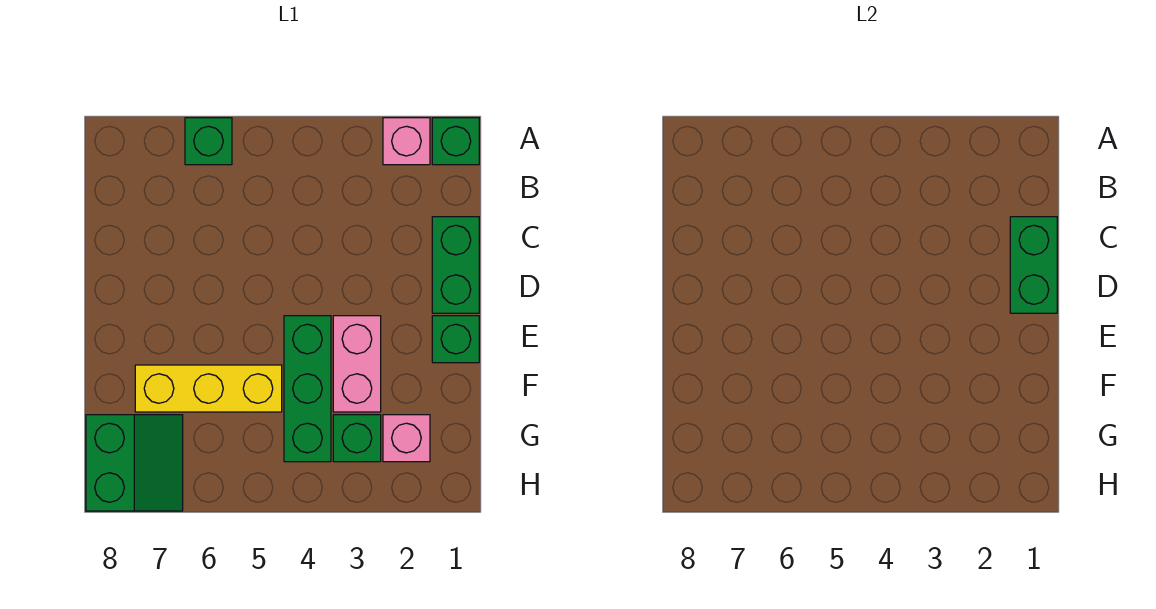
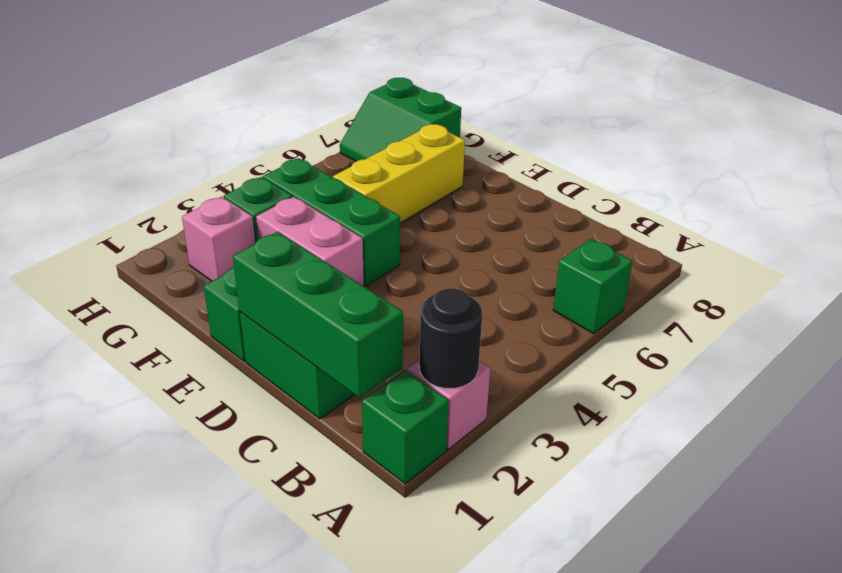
none -> black round brick A2 level 2
green brick C1:D1 level 2 -> green brick B1:D1 level 2

